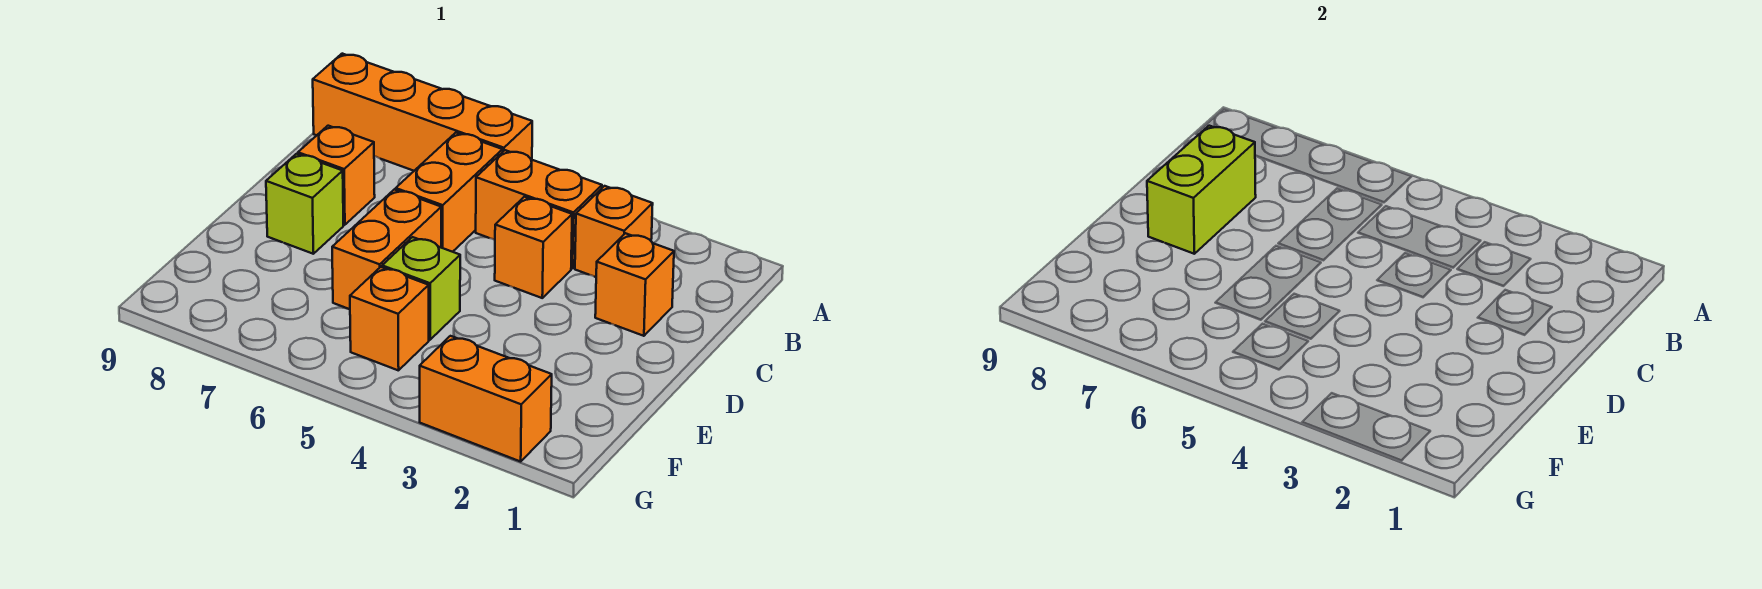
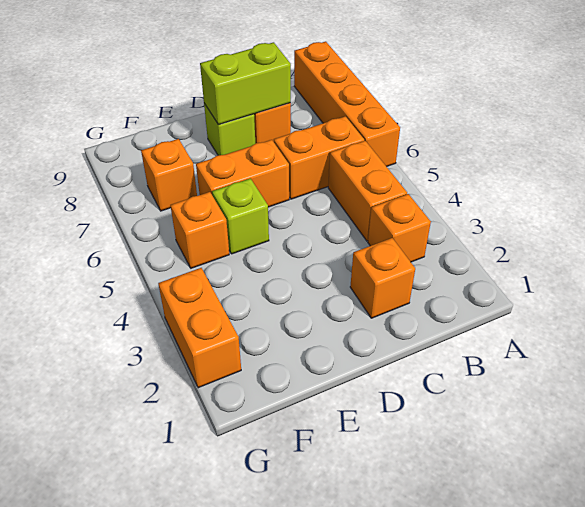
orange brick C4 level 1 -> orange brick F7 level 1

